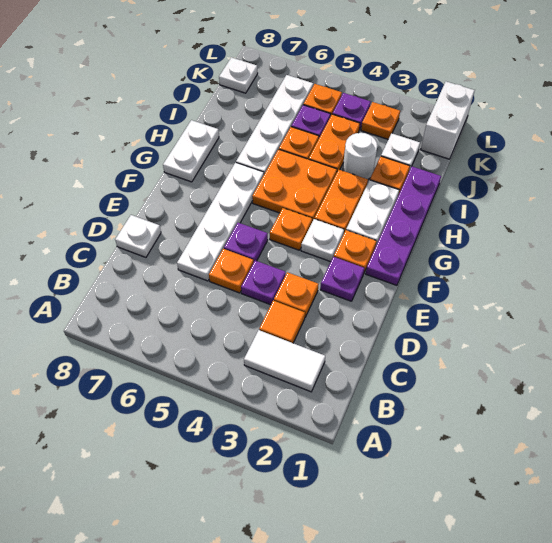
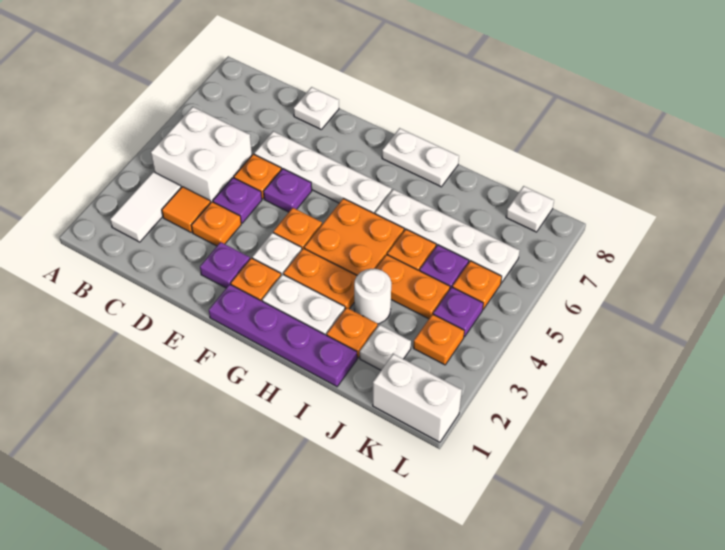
none -> white brick B4:C5 level 1

